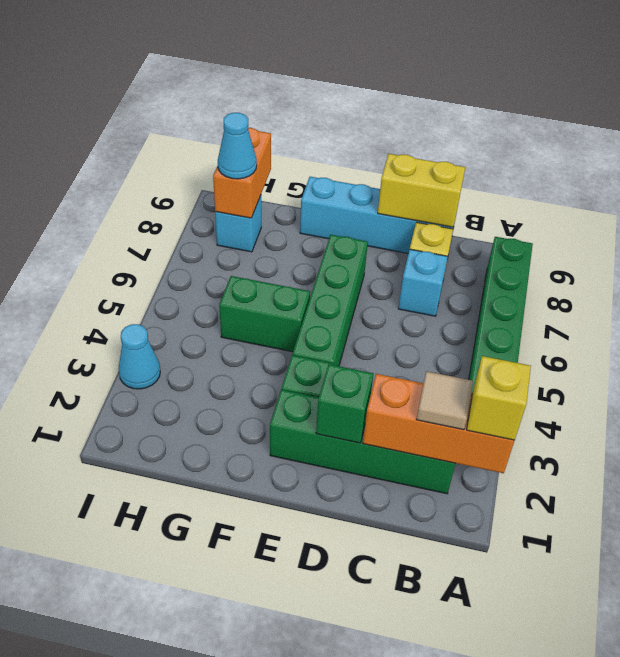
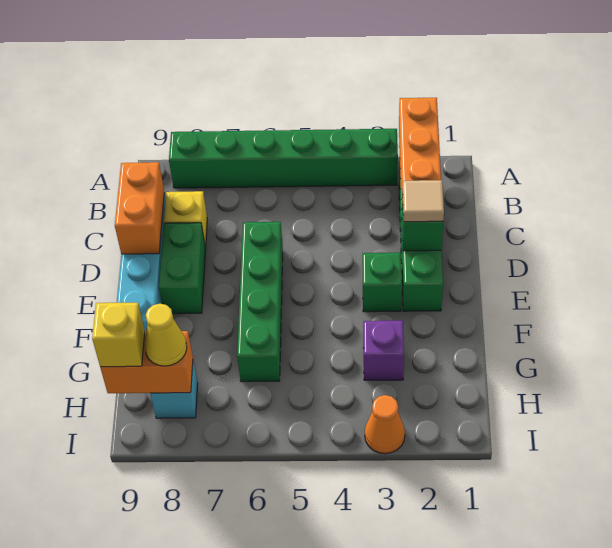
yellow brick A2 level 3 -> yellow brick H9 level 3
tan tile B2 level 3 -> tan tile D2 level 3
cyan brick C7 level 1 -> none
yellow brick C9:D9 level 2 -> orange brick C9:D9 level 2
green brick E4:E7 level 1 -> green brick D6:G6 level 1
green brick F5:G5 level 1 -> green brick D8:E8 level 1
none -> purple brick G3 level 1
cyan cone H8 level 3 -> yellow cone H8 level 3
cyan cone I3 level 1 -> orange cone I3 level 1

